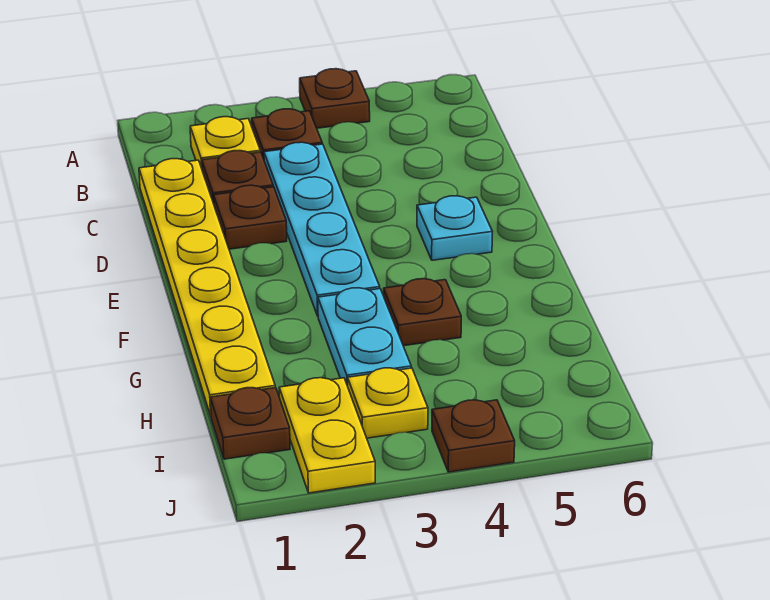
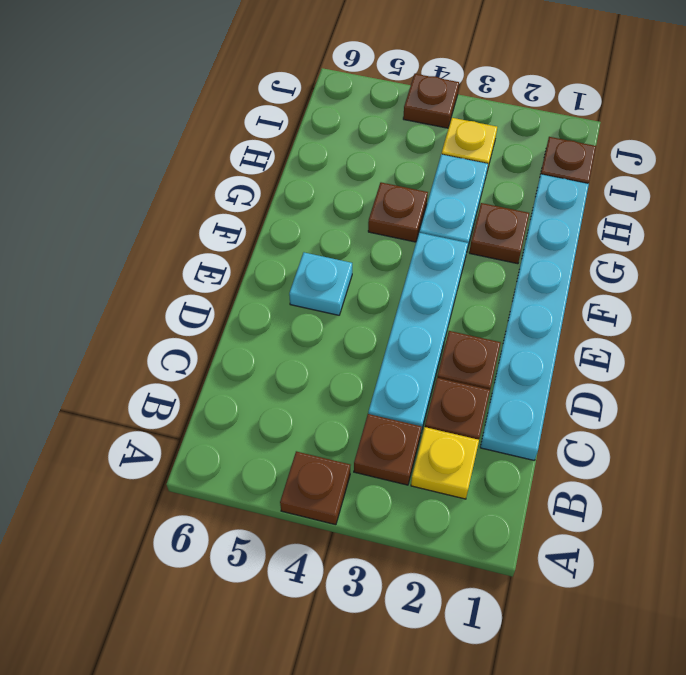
yellow plate C1:H1 level 1 -> cyan plate C1:H1 level 1
none -> brown plate G2 level 1
yellow plate I2:J2 level 1 -> none

